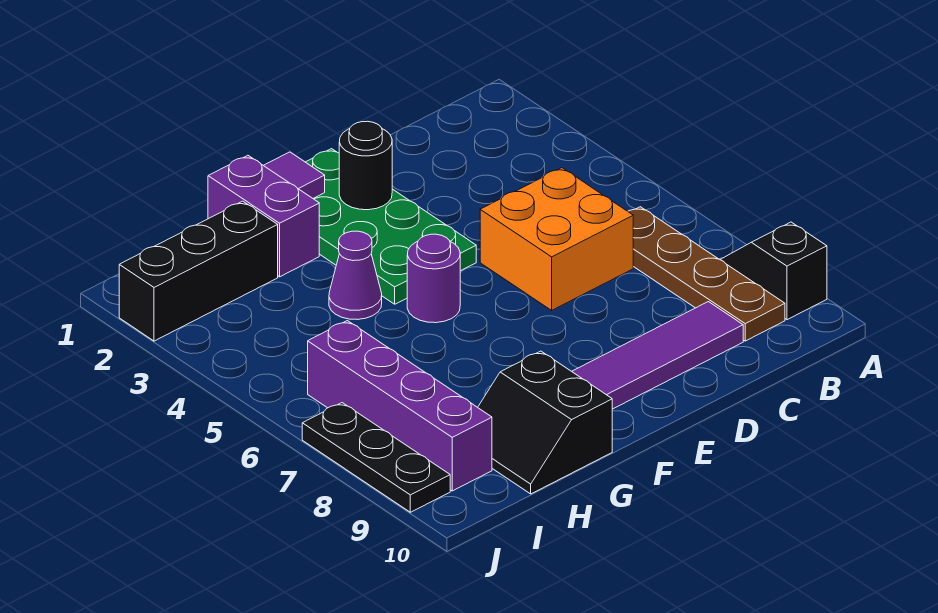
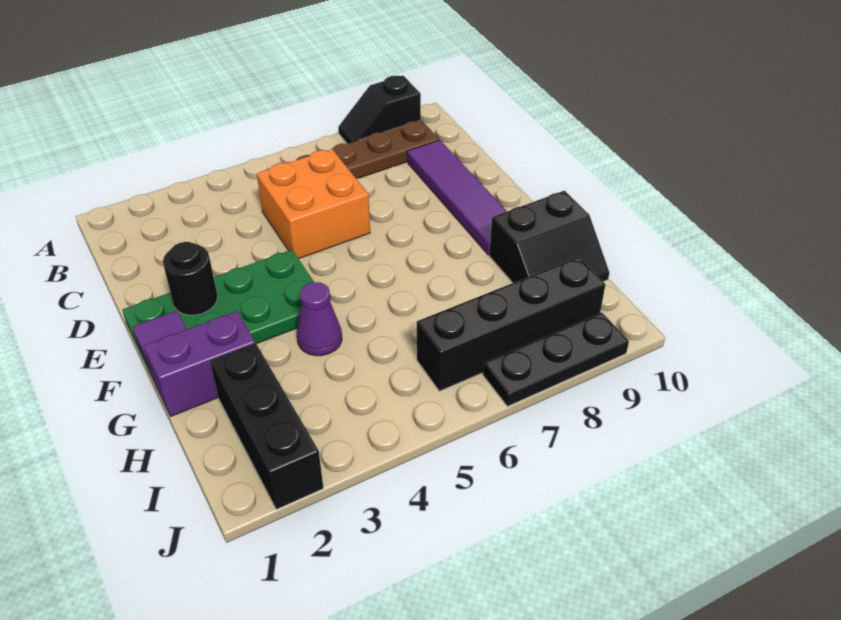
purple round brick F5 level 1 -> none
purple brick I6:I9 level 1 -> black brick I6:I9 level 1

